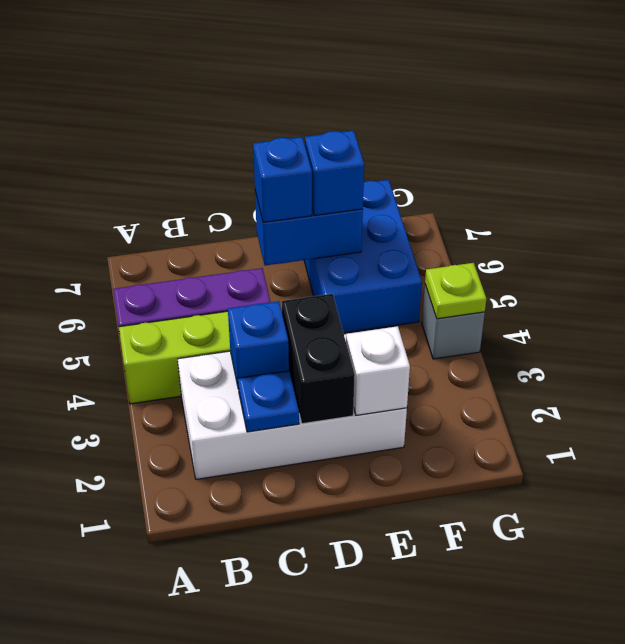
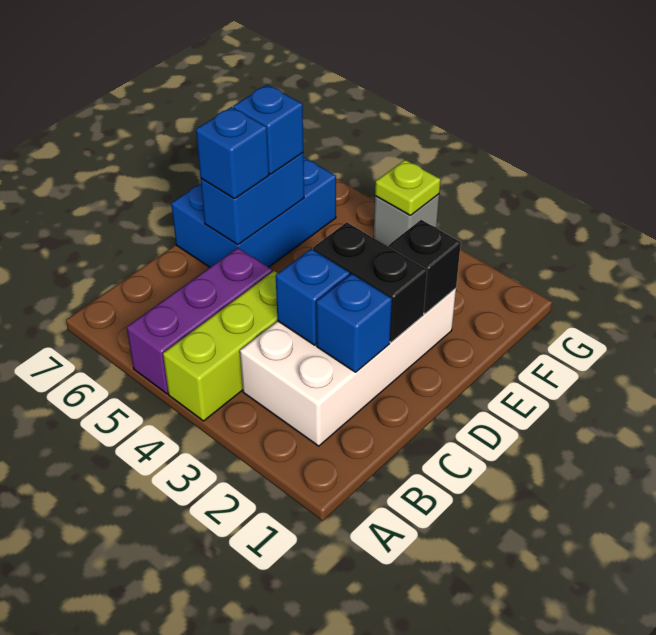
blue plate C2 level 2 -> blue brick C2 level 2
white brick E2 level 2 -> black brick E2 level 2
blue brick E5:F7 level 1 -> blue brick D6:F7 level 1

